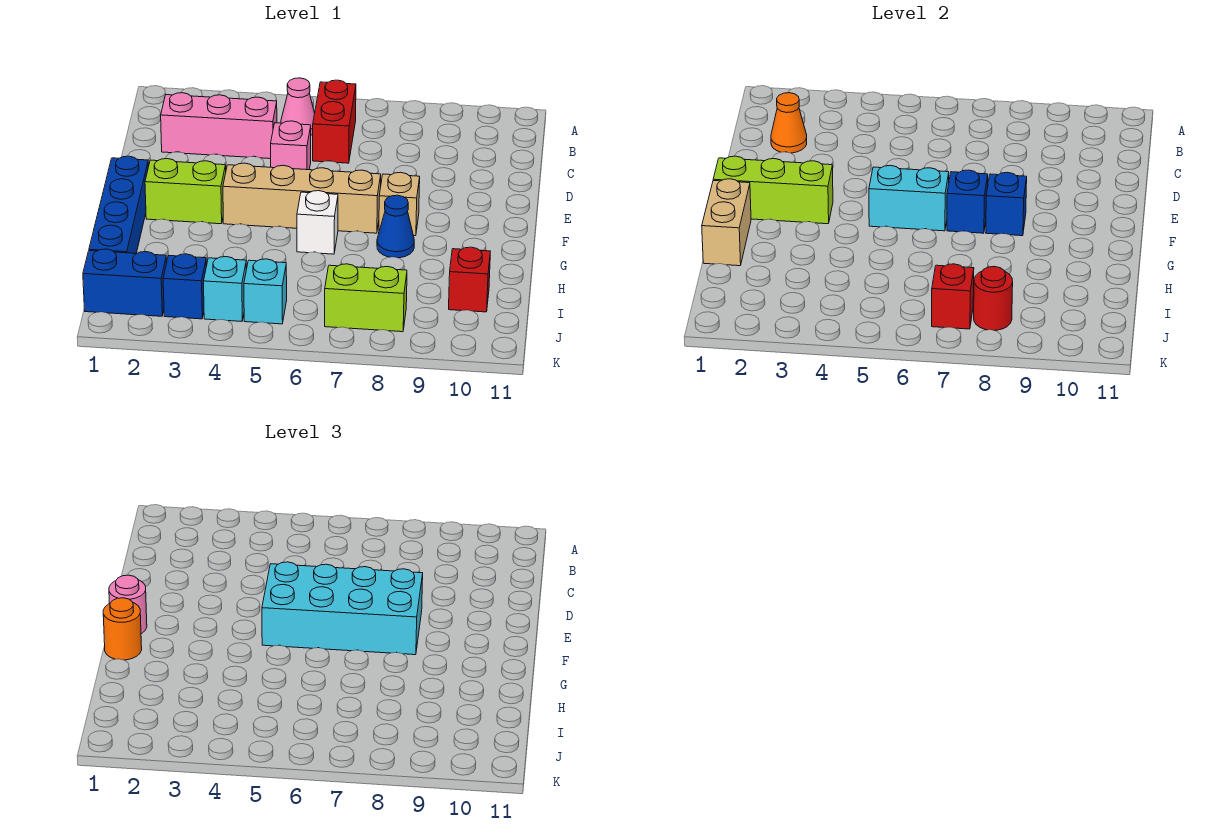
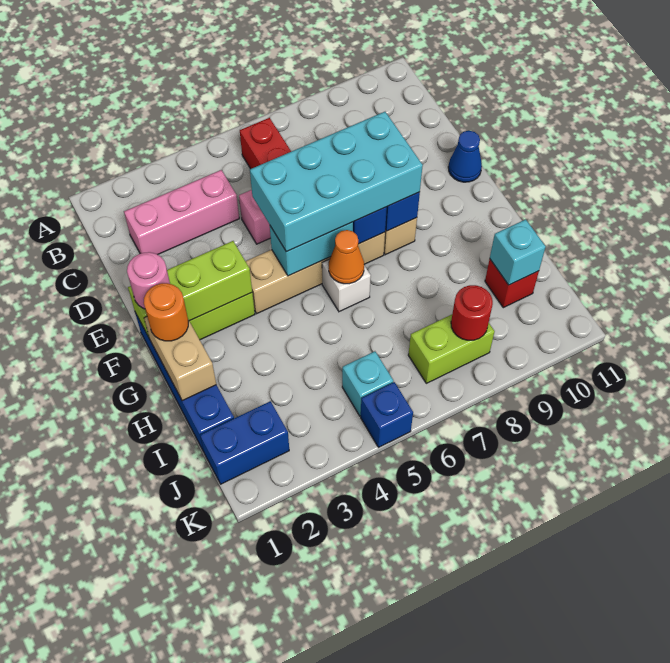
pink cone B5 level 1 -> none
orange cone C2 level 2 -> orange cone G6 level 2
blue cone G8 level 1 -> blue cone E11 level 1
blue brick J3 level 1 -> blue brick K5 level 1
cyan brick J4 level 1 -> cyan brick I10 level 2
red brick J7 level 2 -> none

